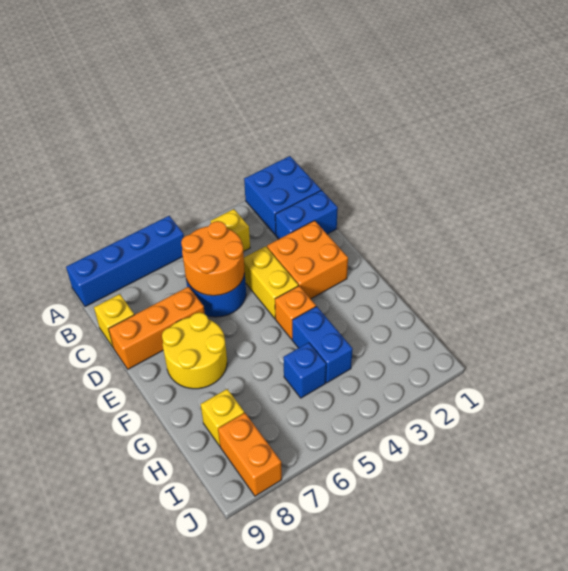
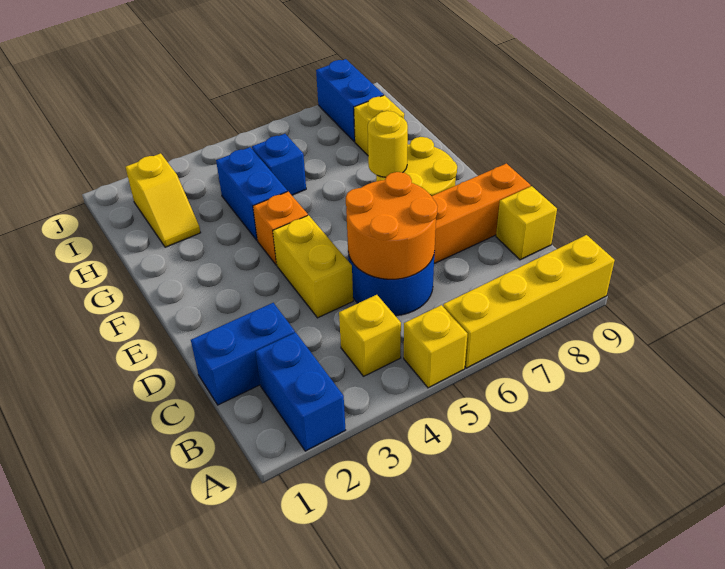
blue brick A1:B2 level 1 -> blue brick A2:B2 level 1
none -> yellow brick A5 level 1
blue brick A6:A9 level 1 -> yellow brick A6:A9 level 1
orange brick D2:E3 level 1 -> none
none -> yellow round brick F7 level 2
none -> yellow slope H2:I2 level 1 top I
orange brick I8:J8 level 1 -> blue brick I8:J8 level 1

